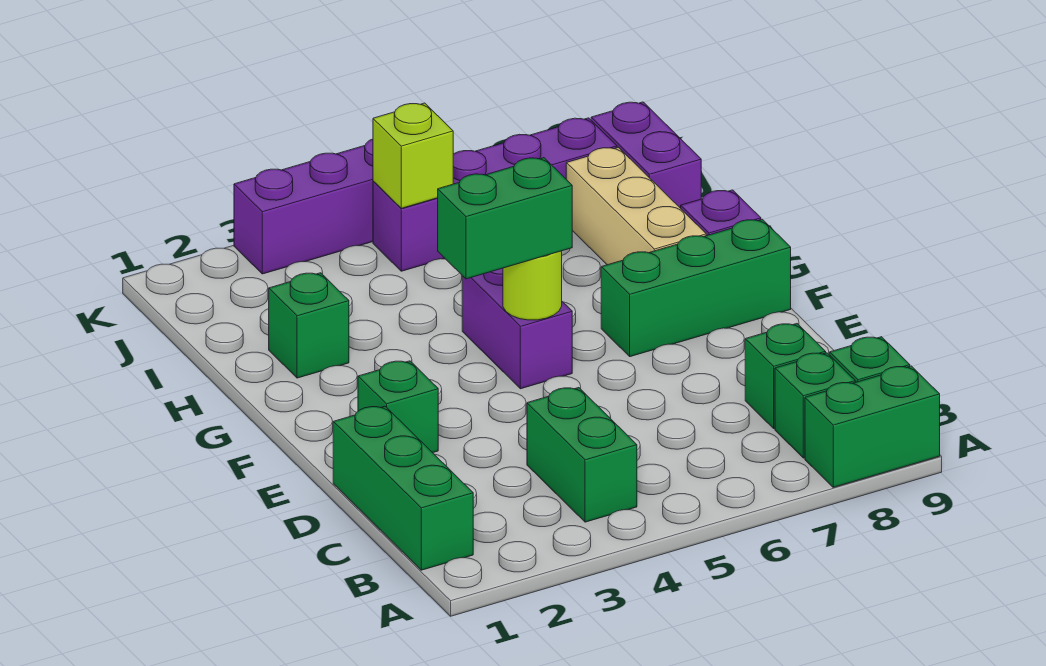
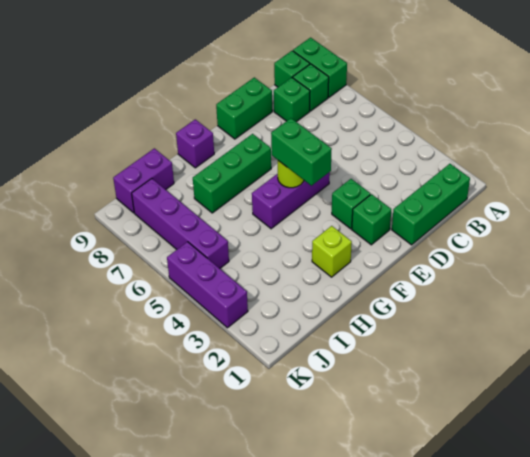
green brick B4:C4 level 1 -> green brick D9:E9 level 1
purple brick F5:G5 level 1 -> purple brick E5:G5 level 1
green brick F7:F9 level 1 -> green brick F7:H7 level 1
tan brick G8:I8 level 1 -> none
green brick H2 level 1 -> green brick E3 level 1
lime brick J5 level 2 -> lime brick G2 level 1

